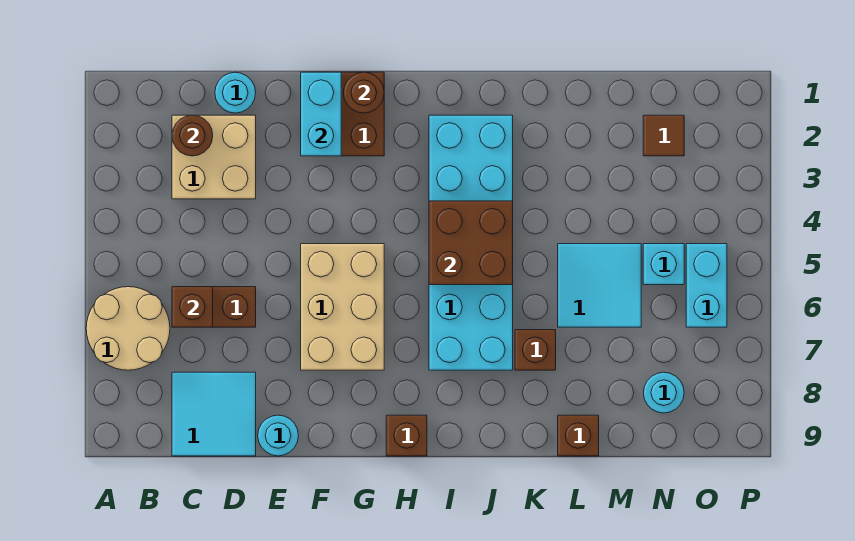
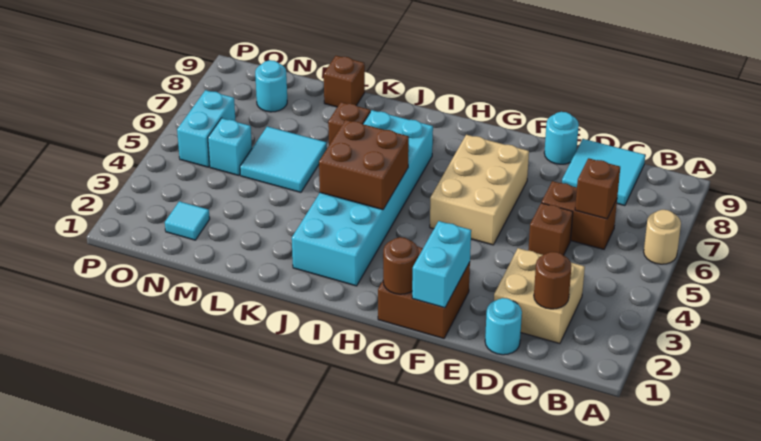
tan round brick A6:B7 level 1 -> tan round brick A6 level 1
brown brick H9 level 1 -> brown brick D5 level 1
brown tile N2 level 1 -> cyan tile N2 level 1

